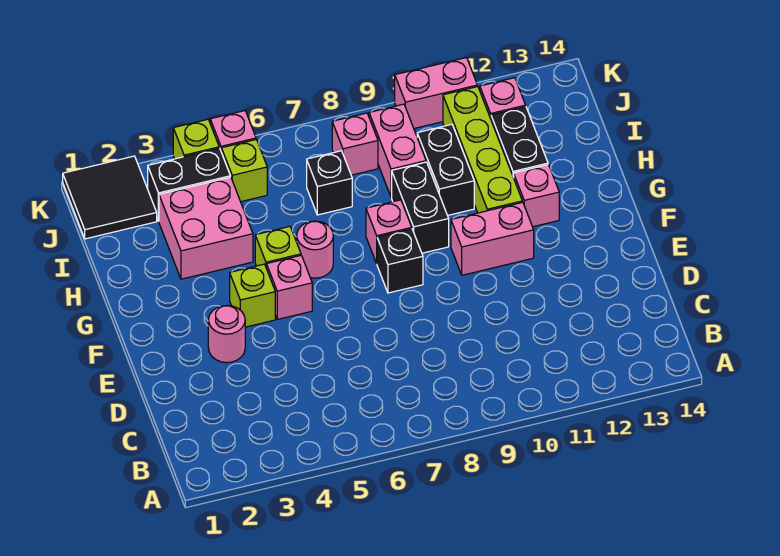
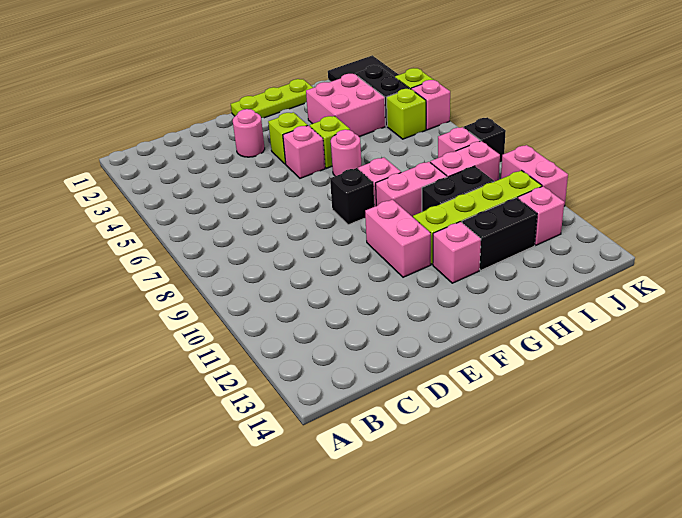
none -> lime plate F1:H1 level 1
black brick G9:H9 level 1 -> pink brick G9:H9 level 1
black brick I7 level 1 -> black brick K8 level 1

